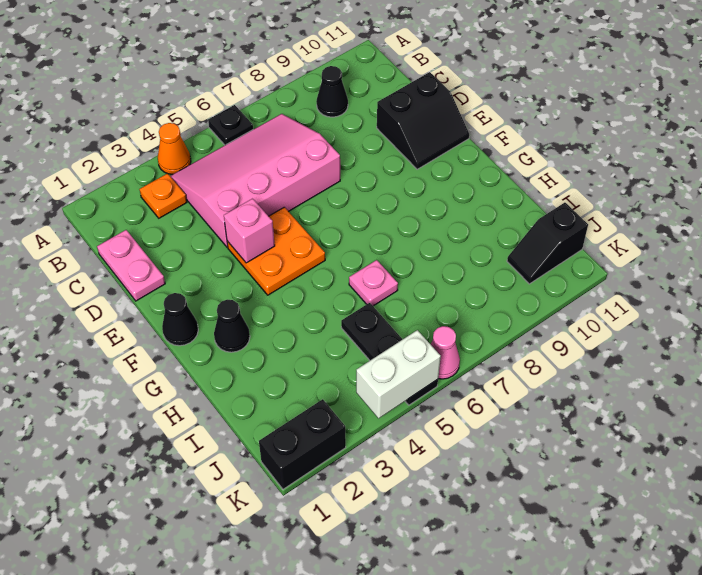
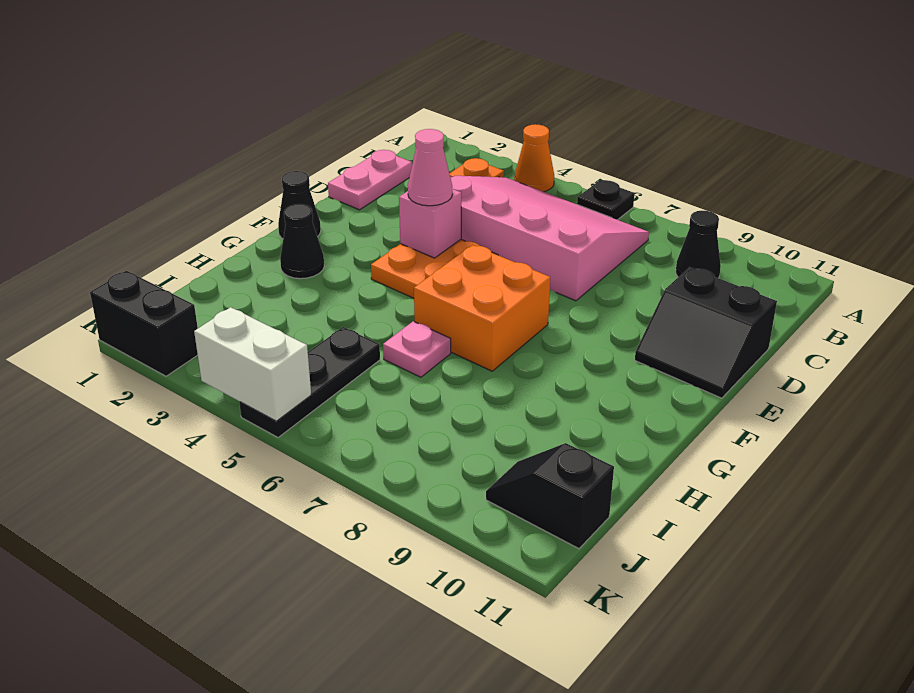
none -> orange brick F6:G7 level 1
pink cone K6 level 1 -> pink cone E4 level 3

